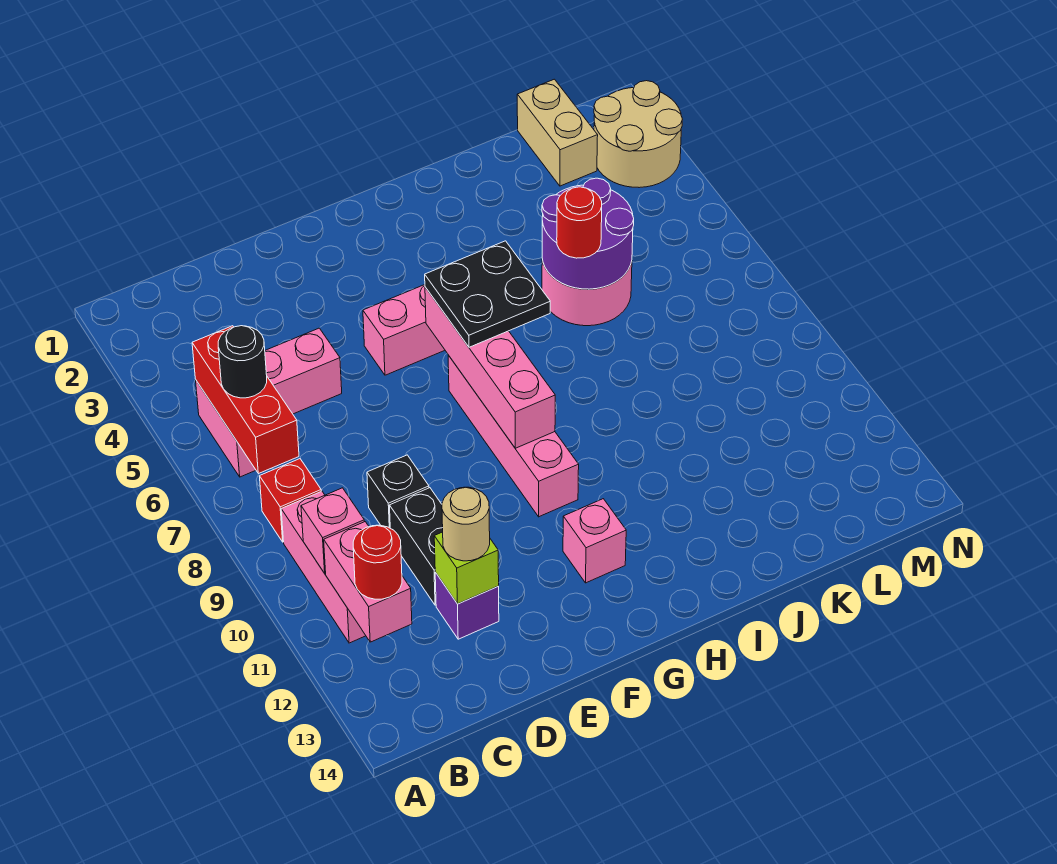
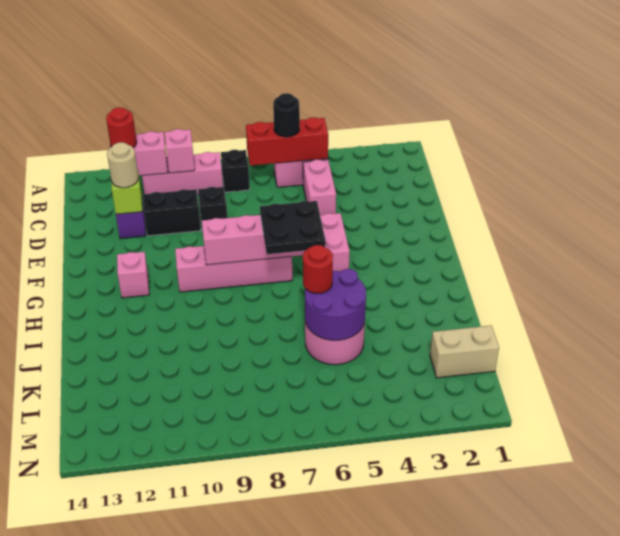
red brick B8 level 1 -> black brick B8 level 1
tan round brick M2:N3 level 1 -> none

